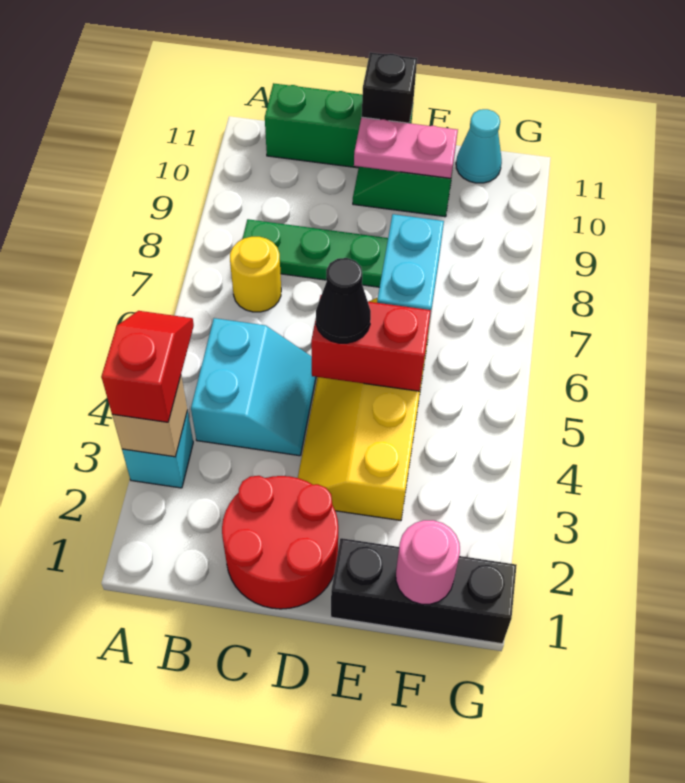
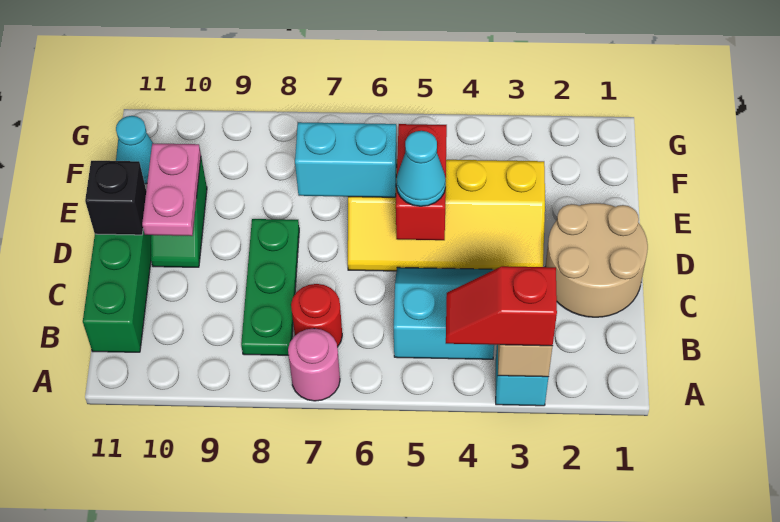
yellow round brick B7 level 1 -> red round brick B7 level 1
red round brick C1:D2 level 1 -> tan round brick C1:D2 level 1
black cone D5 level 3 -> cyan cone D5 level 3
black brick E1:G1 level 1 -> none
pink round brick F1 level 2 -> pink round brick A7 level 1

